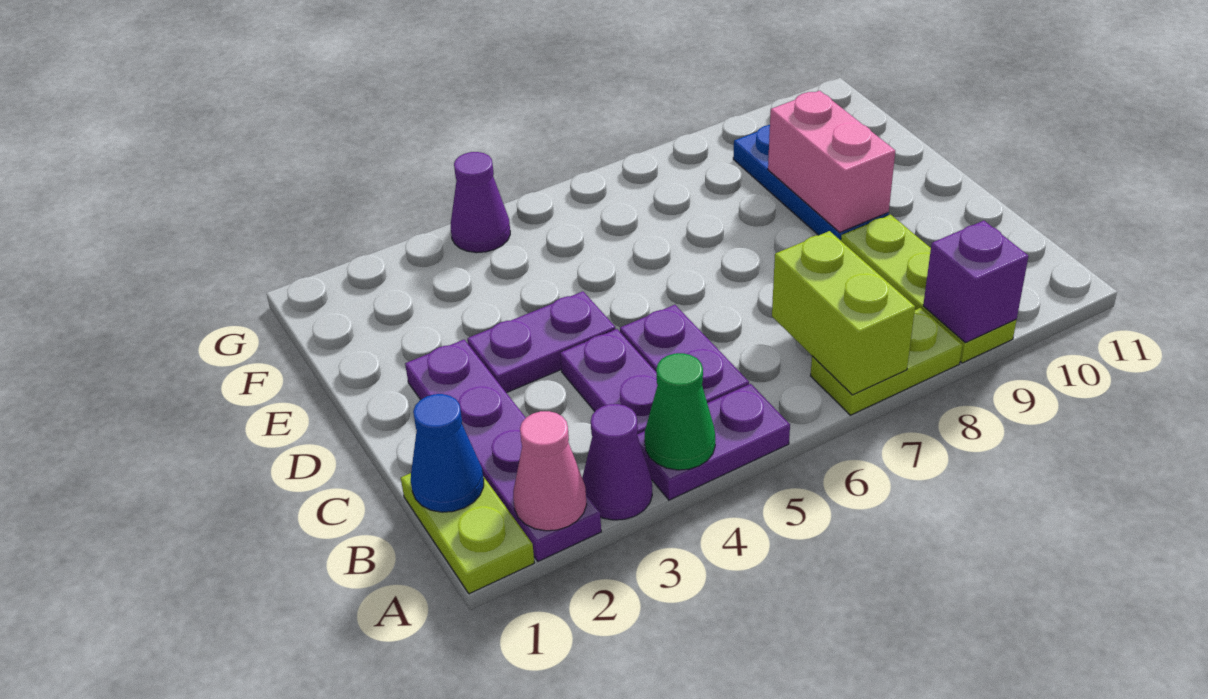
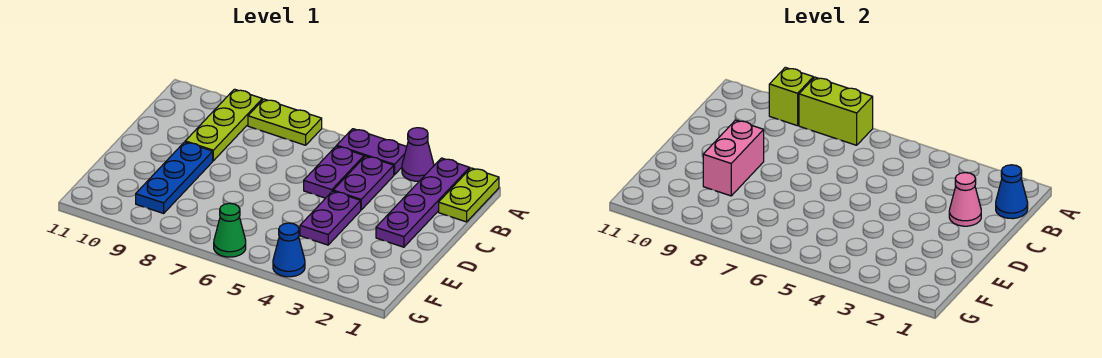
pink cone A2 level 2 -> pink cone C2 level 2
green cone A4 level 2 -> green cone G6 level 1
lime brick A7:B7 level 2 -> lime brick A7:A8 level 2
purple brick A9 level 2 -> lime brick A9 level 2
purple plate D3:D4 level 1 -> purple plate D4:E4 level 1
purple cone G4 level 1 -> blue cone G4 level 1

